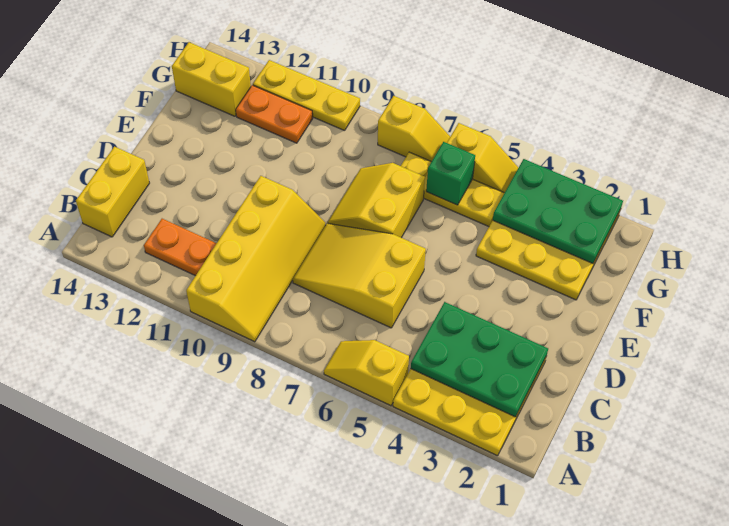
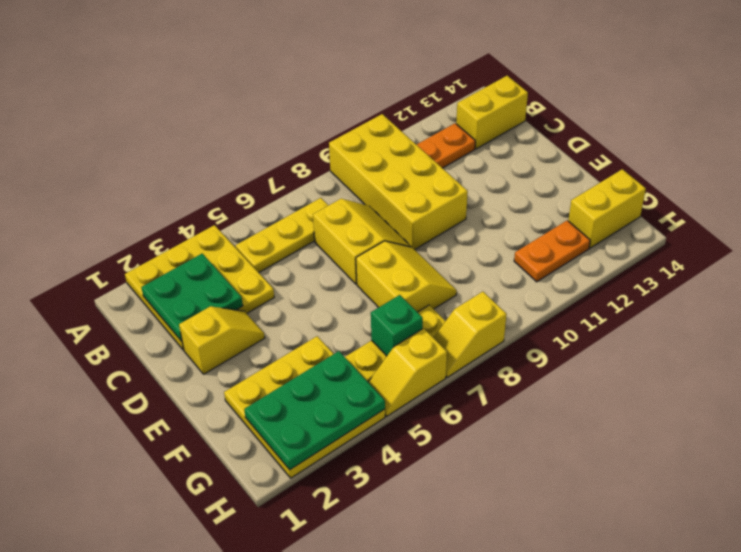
yellow slope A5:A6 level 1 top 5 -> yellow slope D2:D3 level 1 top 2
yellow slope A9:D10 level 1 top 10 -> yellow brick A9:D10 level 1
green plate B2:C4 level 2 -> green plate B2:C3 level 2
yellow brick B14:C14 level 1 -> yellow brick B13:B14 level 1
yellow slope C6:D8 level 1 top 6 -> yellow slope C7:D8 level 1 top 7
yellow plate H10:H12 level 1 -> yellow plate B5:B7 level 1

